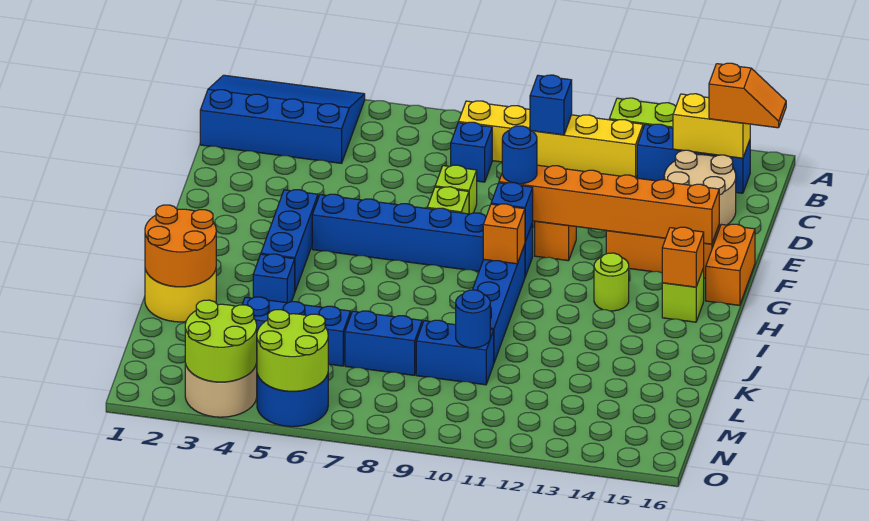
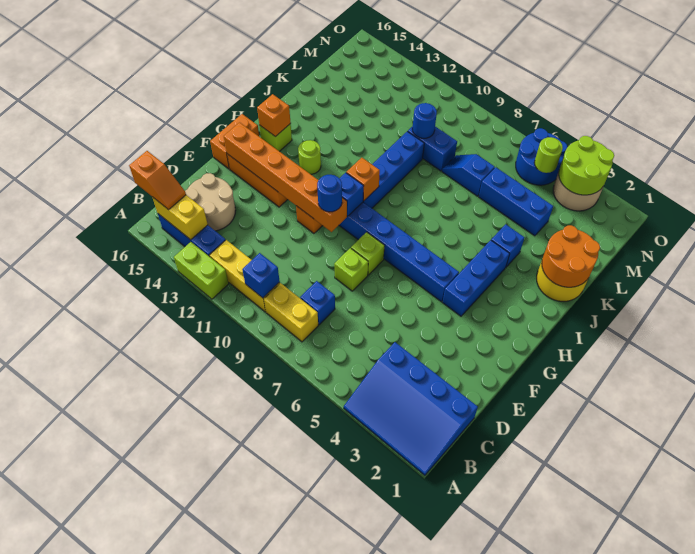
orange slope B15:B16 level 3 top 15 -> orange slope B15:B16 level 3 top 16
blue brick L7:L8 level 1 -> blue slope L7:L8 level 1 top 7
lime round brick N5:O6 level 2 -> lime round brick N5 level 2

